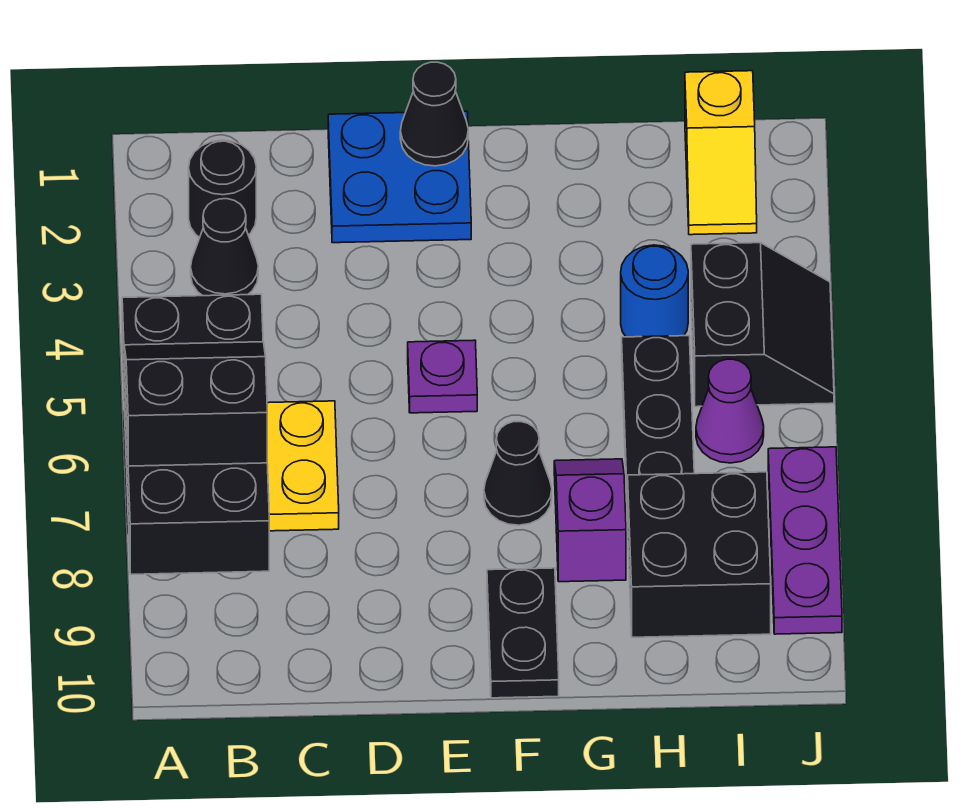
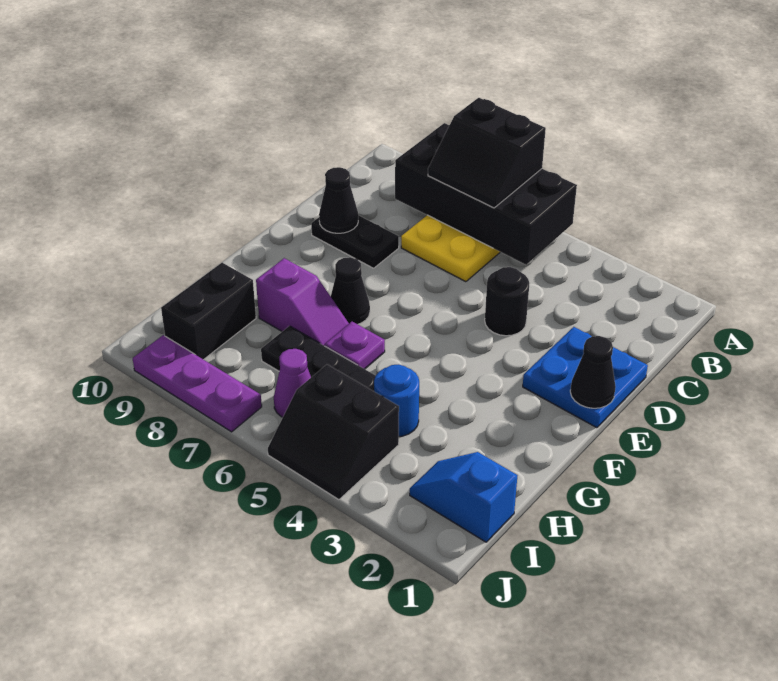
black slope A6:B7 level 3 top 7 -> black slope A6:B7 level 3 top A
black round brick B2 level 1 -> black round brick D4 level 1
black cone B3 level 1 -> black cone D9 level 2
purple plate E5 level 1 -> purple plate G6 level 1
black plate F9:F10 level 1 -> black plate D8:D9 level 1
black brick H8:I9 level 1 -> black brick H9:I9 level 1
yellow slope I1:I2 level 1 top 1 -> blue slope I1:I2 level 1 top 1

